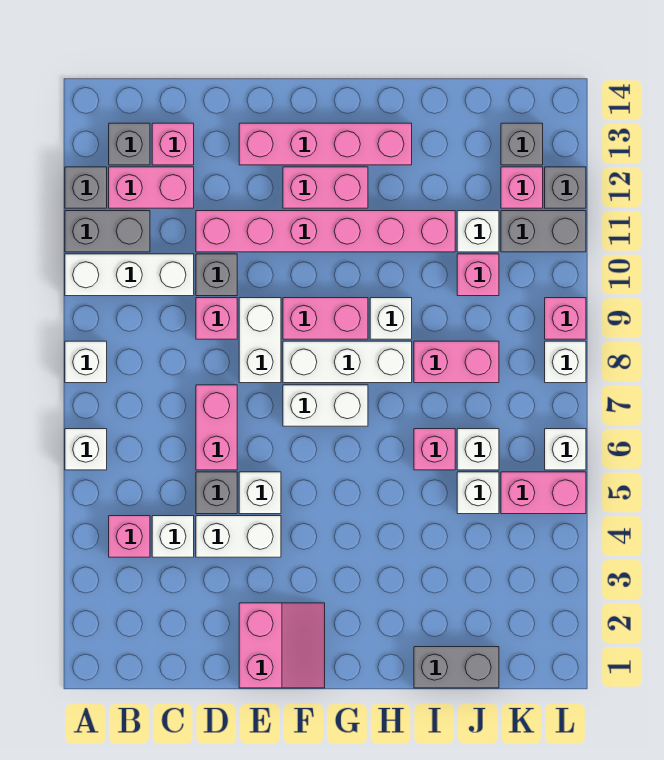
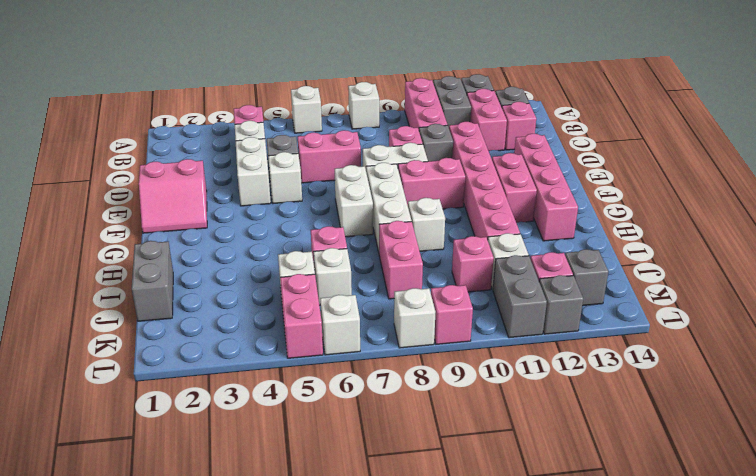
white brick A10:C10 level 1 -> pink brick A10:C10 level 1
pink brick F9:G9 level 1 -> pink brick F9:F10 level 1

